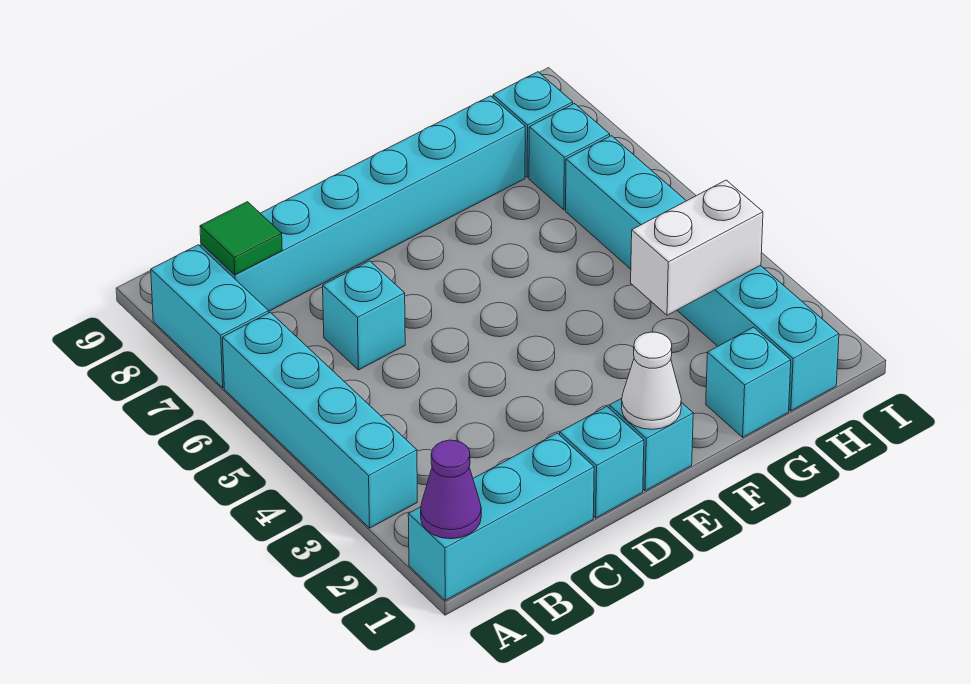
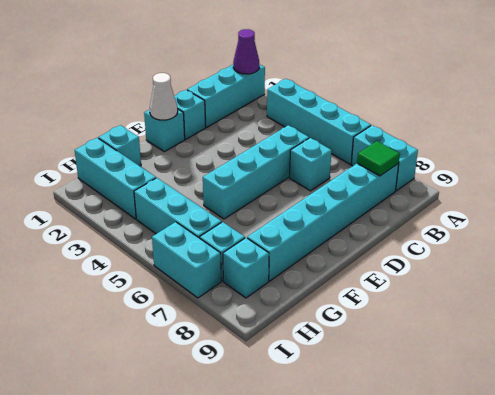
none -> cyan brick C5:F5 level 1
white brick G3:H3 level 2 -> none
none -> cyan brick I6:I7 level 1

